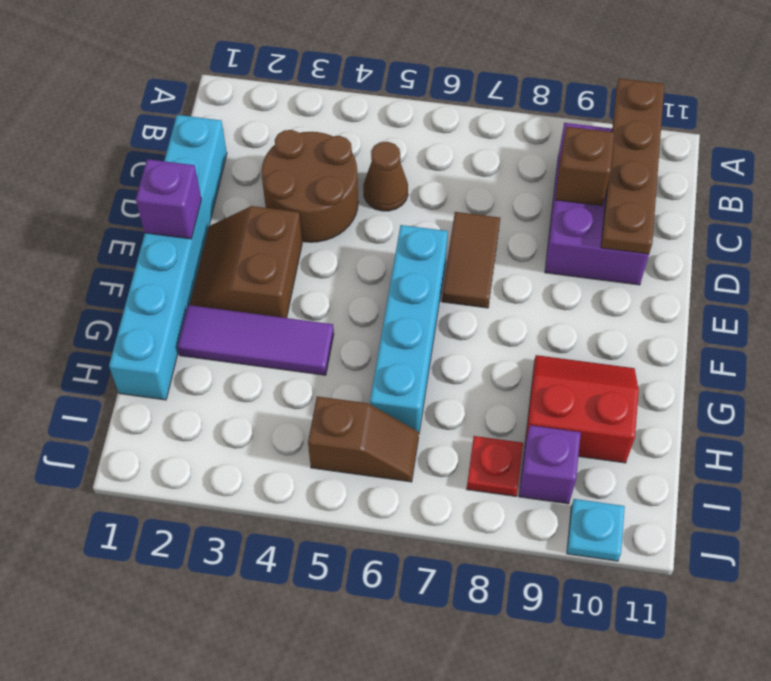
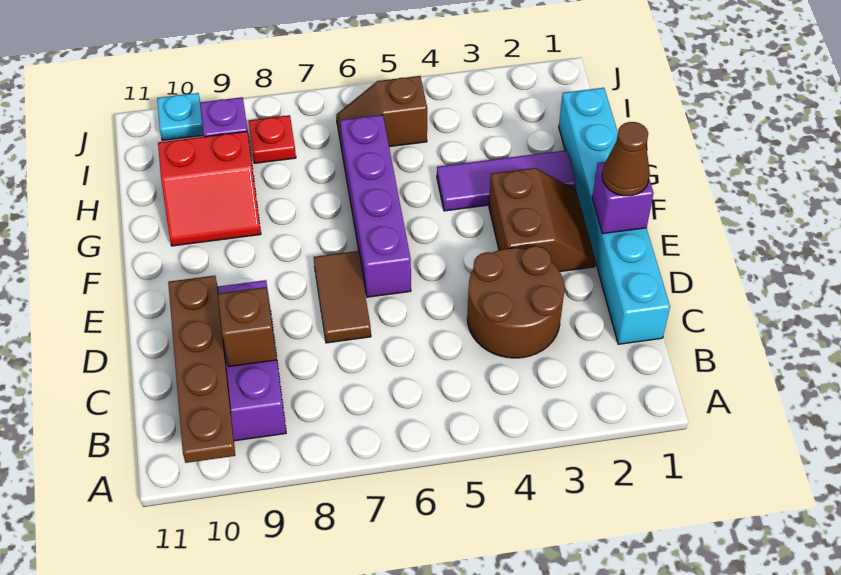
brown cone C5 level 1 -> brown cone E1 level 3
cyan brick E6:H6 level 1 -> purple brick E6:H6 level 1

